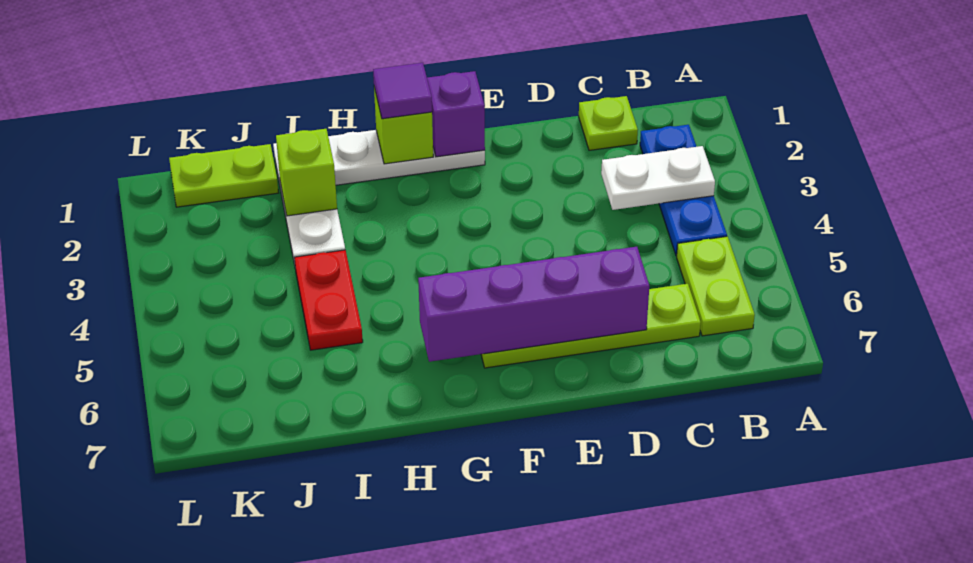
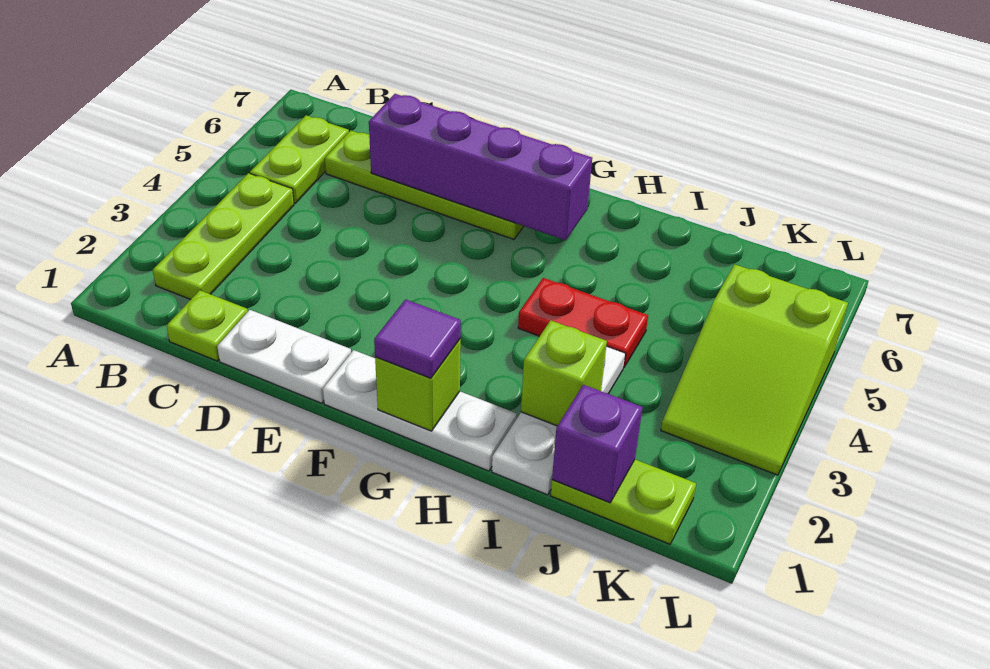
blue plate B2:B4 level 1 -> lime plate B2:B4 level 1
white plate B3:C3 level 2 -> white plate D1:E1 level 1
purple brick F1 level 2 -> purple brick J1 level 2
red plate I4:I5 level 1 -> red plate H4:I4 level 1
none -> lime slope K3:L5 level 1 top 5

